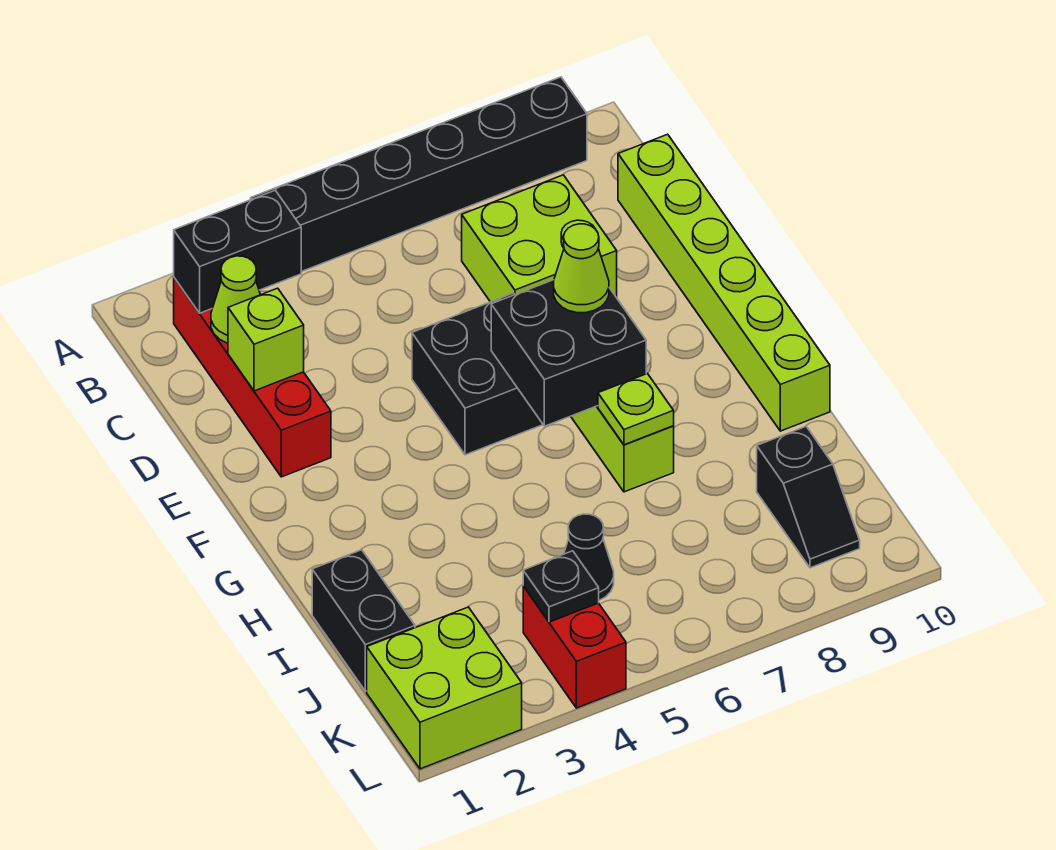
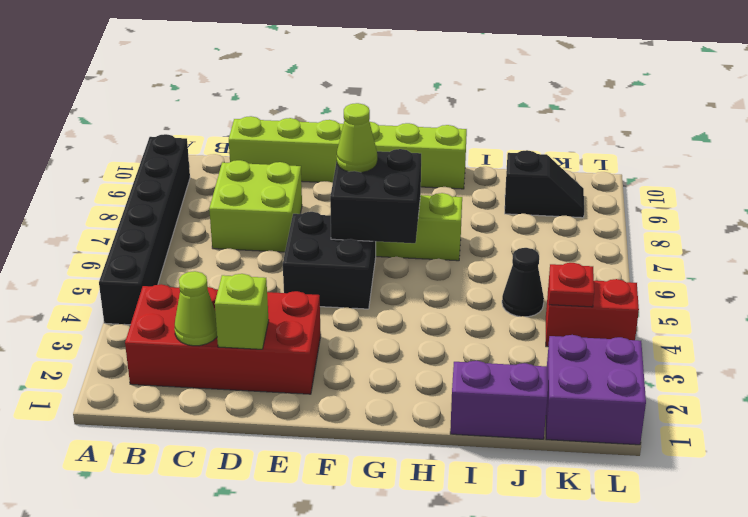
red brick B2:E2 level 1 -> red brick B2:E3 level 1
black brick B2:B3 level 2 -> none
lime plate H7 level 2 -> none
black brick I1:J1 level 1 -> purple brick I1:J1 level 1
lime brick K1:L2 level 1 -> purple brick K1:L2 level 1
black plate K4 level 2 -> red plate K4 level 2

